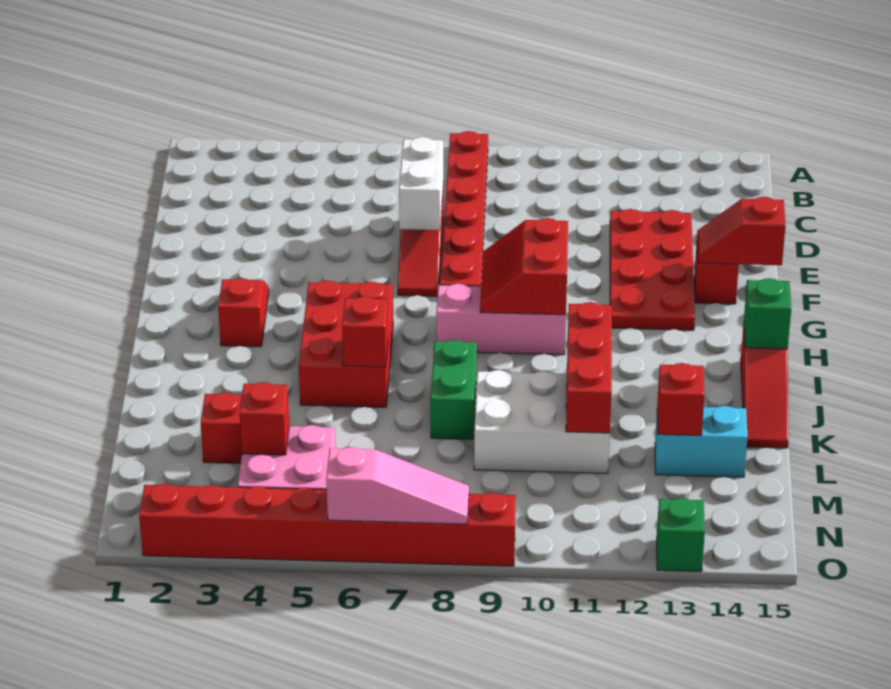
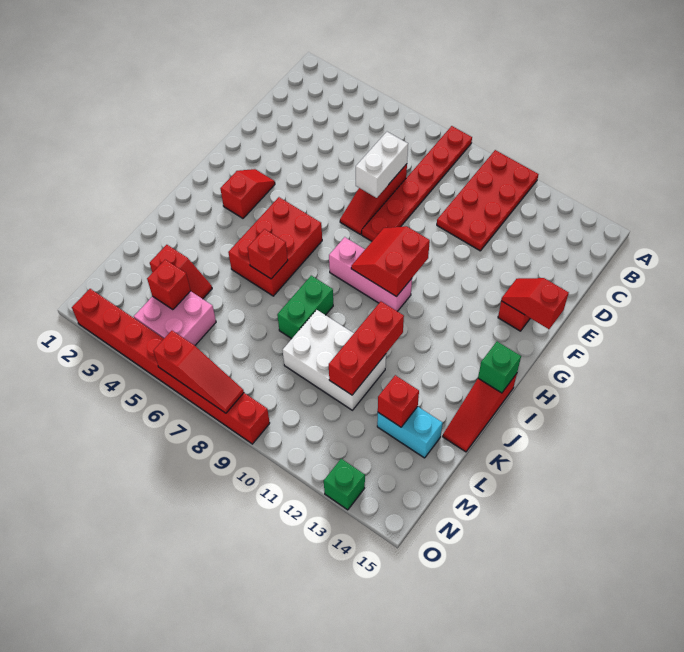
red plate D12:G13 level 1 -> red plate A10:D11 level 1
pink slope O6:O8 level 2 top 6 -> red slope O6:O8 level 2 top 6

